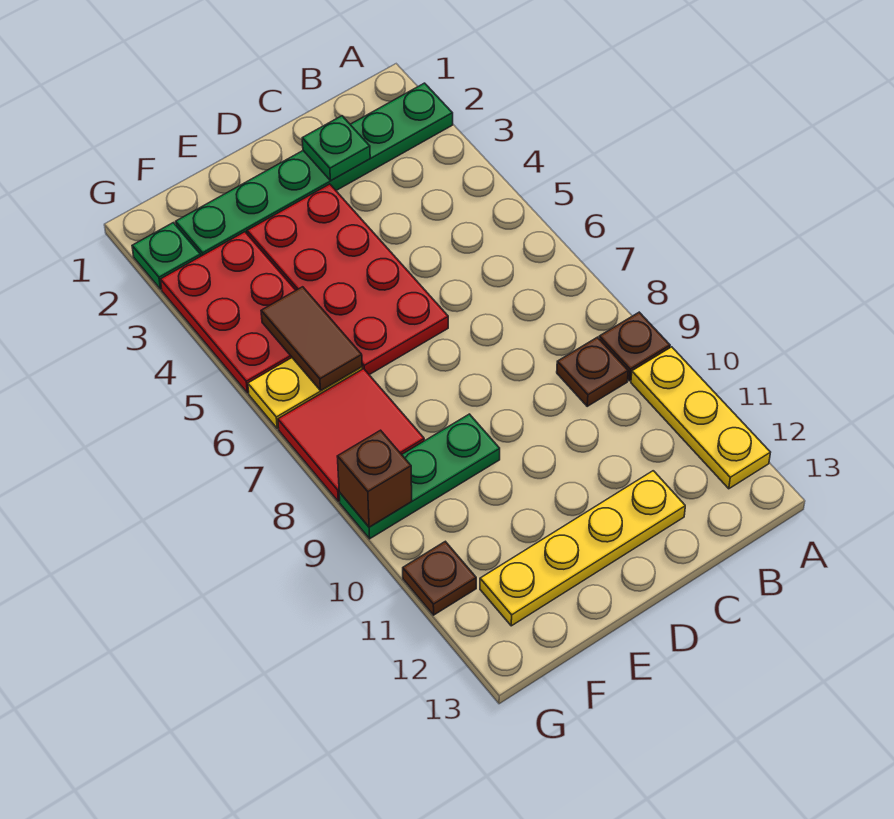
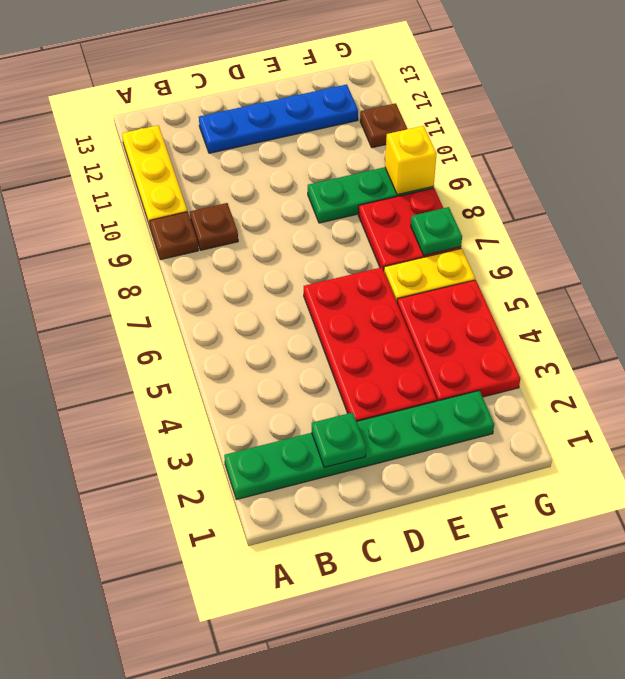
yellow plate C12:F12 level 1 -> blue plate C12:F12 level 1
brown tile F5:F6 level 2 -> none
red tile F7:G8 level 1 -> red plate F7:G8 level 1
green plate G2 level 1 -> green plate G7 level 2
brown brick G9 level 2 -> yellow brick G9 level 2

